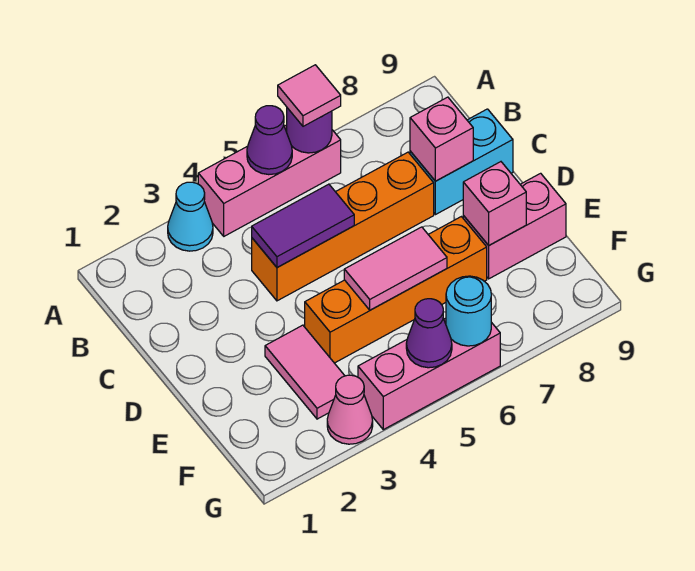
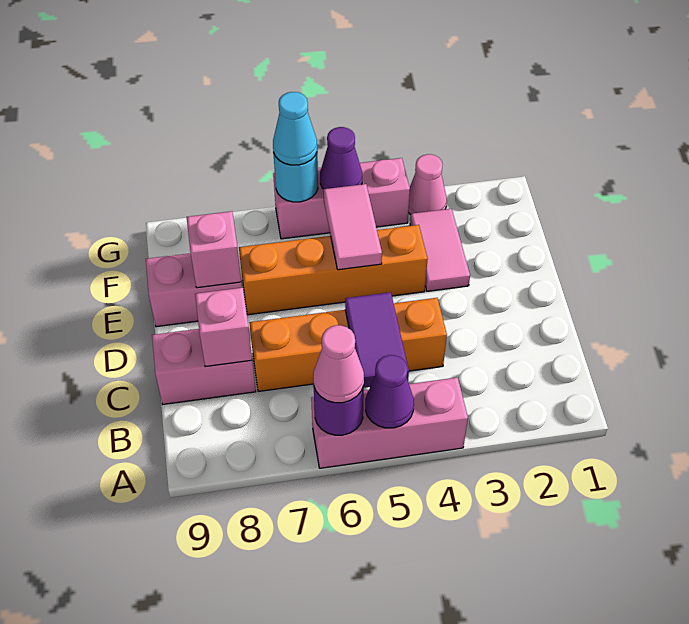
cyan cone A3 level 1 -> cyan cone G6 level 3
pink tile A6 level 3 -> pink cone A6 level 3
purple tile C4:C5 level 2 -> purple tile B5:C5 level 2
cyan brick C8:C9 level 1 -> pink brick C8:C9 level 1
pink tile E5:E6 level 2 -> pink tile E5:F5 level 2

